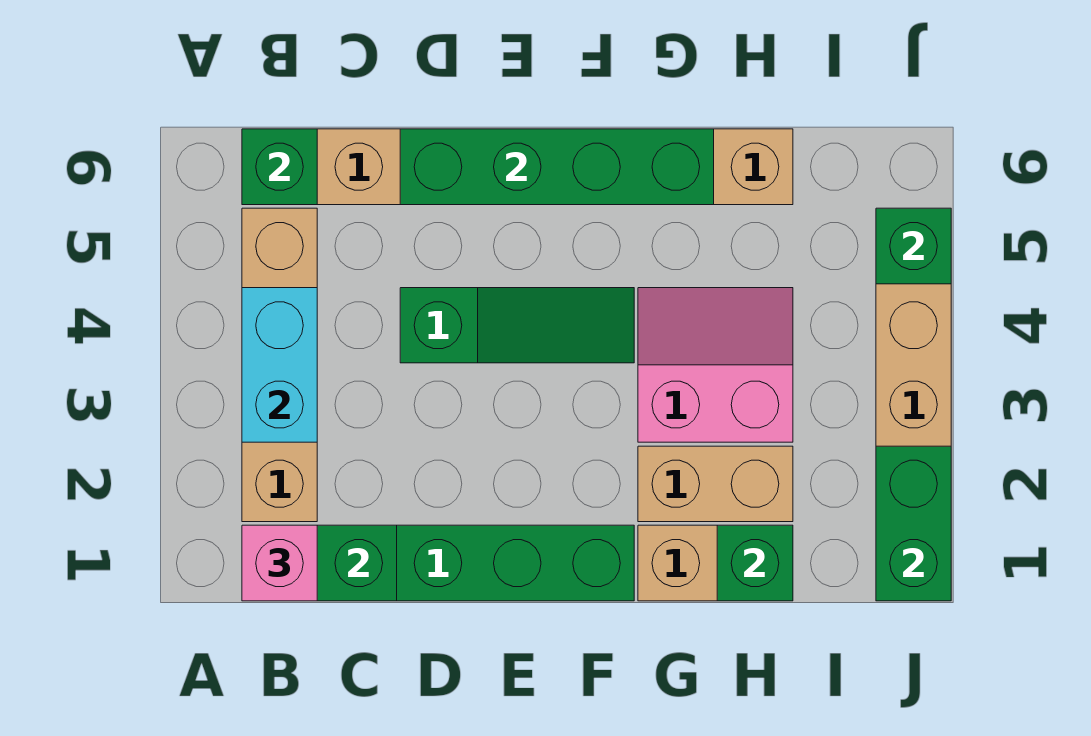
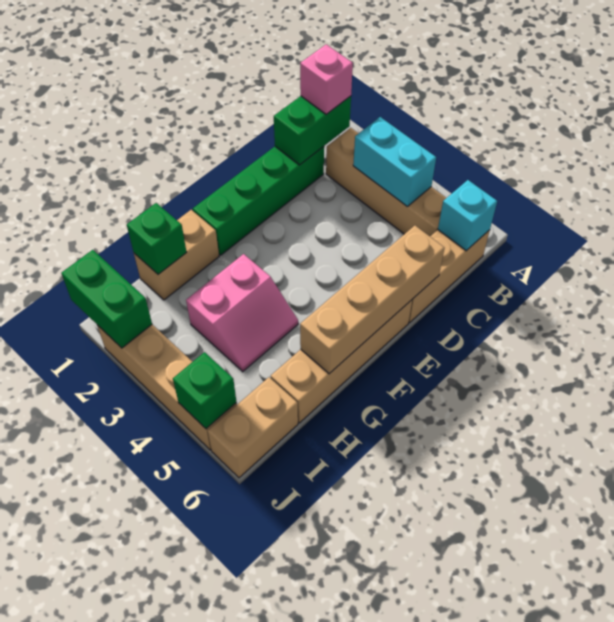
green brick B6 level 2 -> cyan brick B6 level 2
green slope D4:F4 level 1 top D -> none
green brick D6:G6 level 2 -> tan brick D6:G6 level 2
tan brick G2:H2 level 1 -> tan brick I6:J6 level 1

